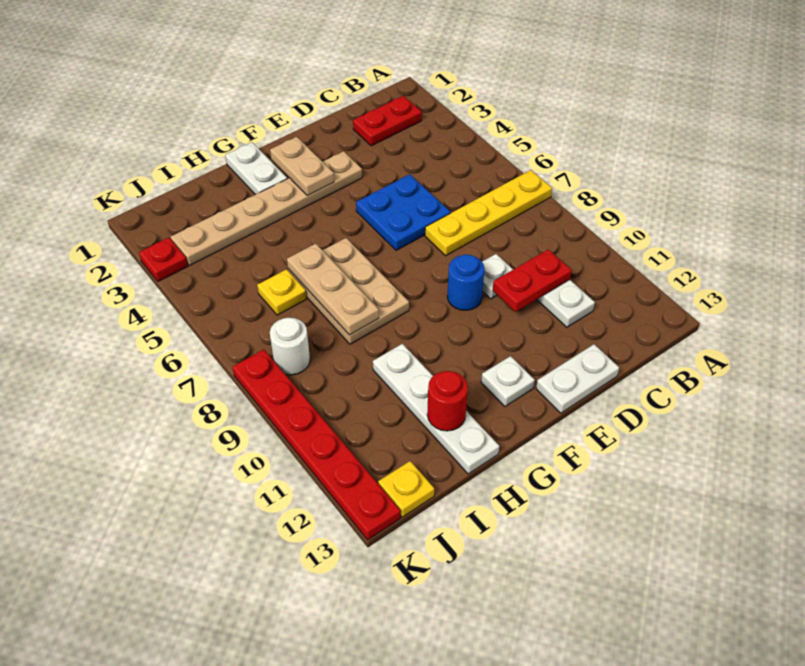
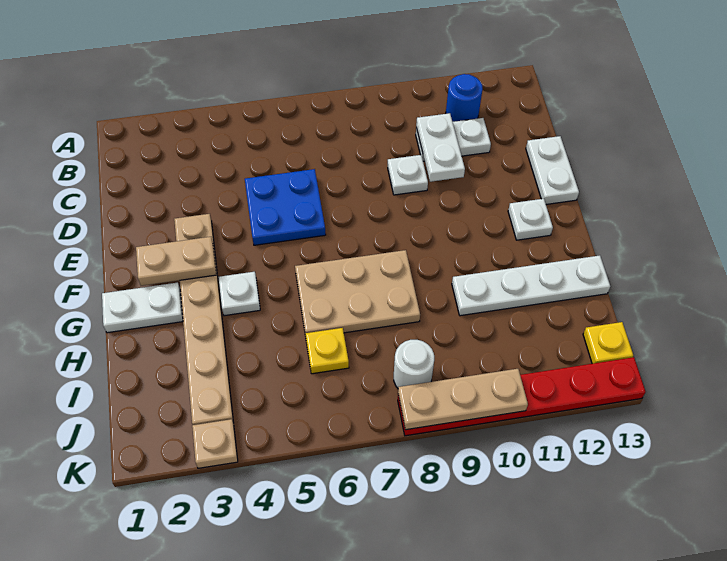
yellow plate A7:D7 level 1 -> none
red plate B2:C2 level 1 -> none
red plate C10:D10 level 2 -> white plate C10:D10 level 2
blue round brick E9 level 1 -> blue round brick B11 level 1
none -> white plate G4 level 1
tan plate H6:H8 level 2 -> tan plate K8:K10 level 2
red round brick H12 level 2 -> none
red plate K3 level 1 -> tan plate K3 level 1

